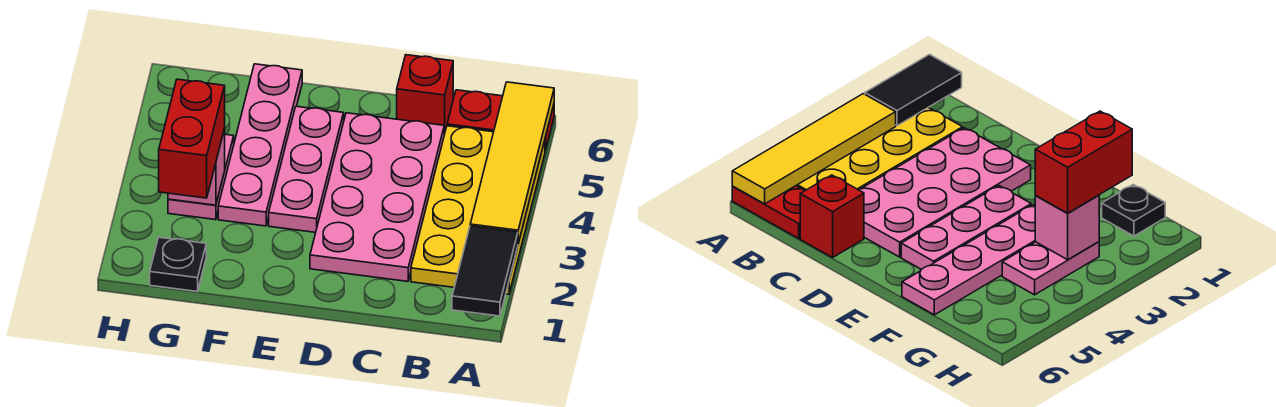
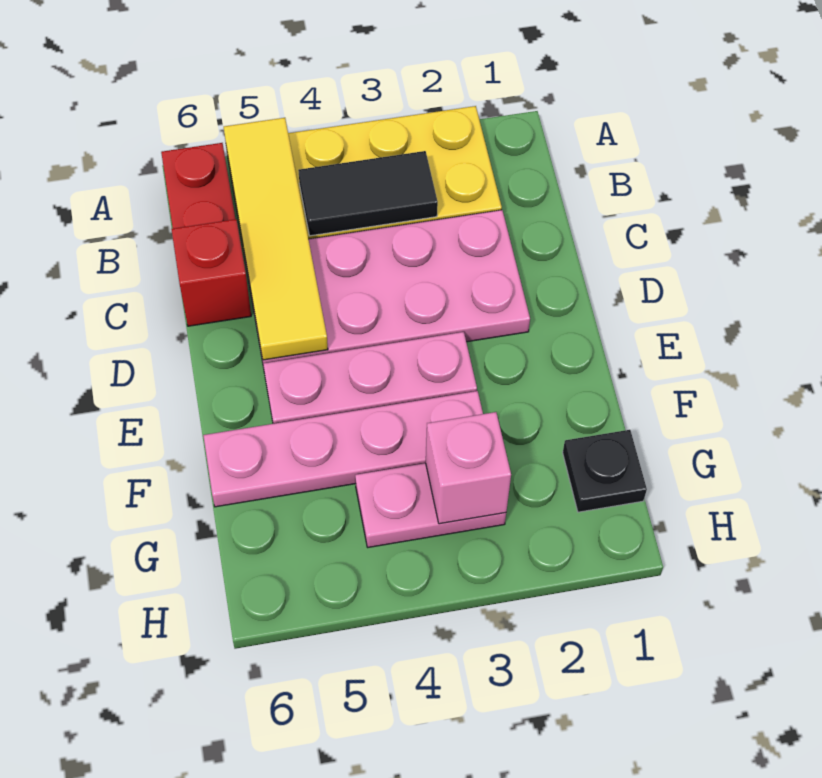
black tile A1:A2 level 2 -> black tile B3:B4 level 2
yellow tile A3:A6 level 2 -> yellow tile A5:D5 level 2
red brick G2:G3 level 3 -> none

